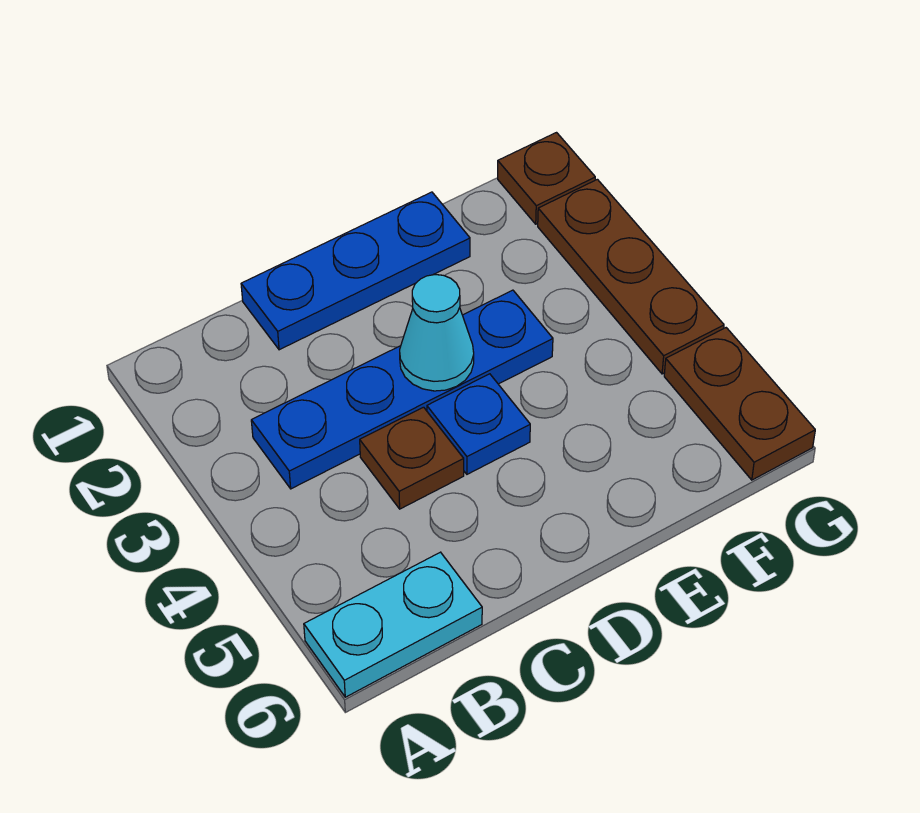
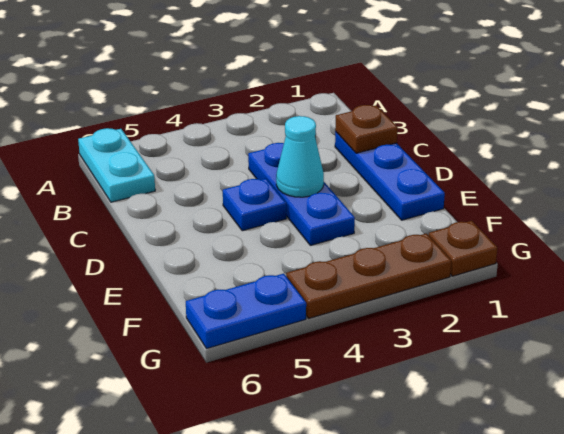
blue plate B3:E3 level 1 -> blue plate C3:E3 level 1
brown plate C4 level 1 -> brown plate C1 level 2
brown plate G5:G6 level 1 -> blue plate G5:G6 level 1

